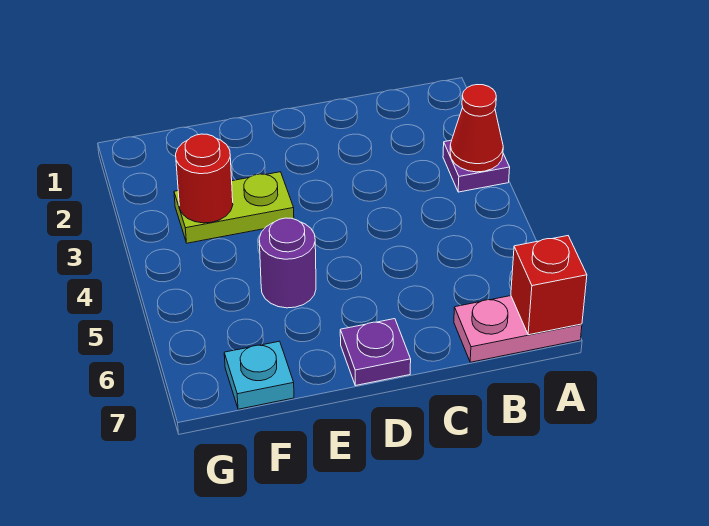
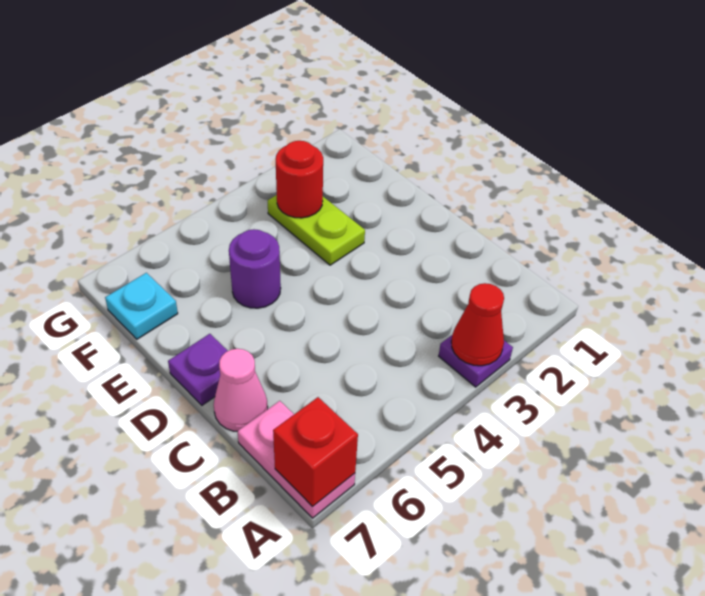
none -> pink cone C7 level 1

